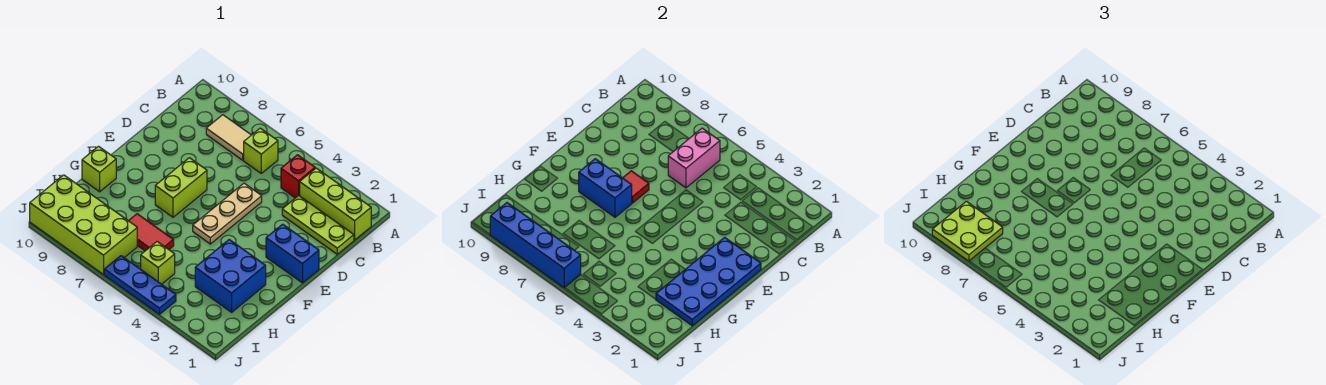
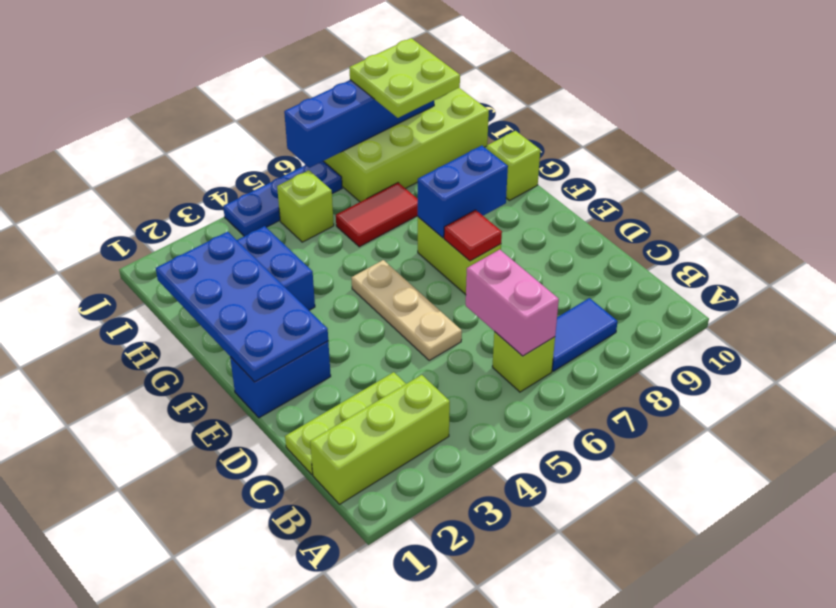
red brick B4 level 1 -> none
tan tile B7:B8 level 1 -> blue tile B7:B8 level 1

